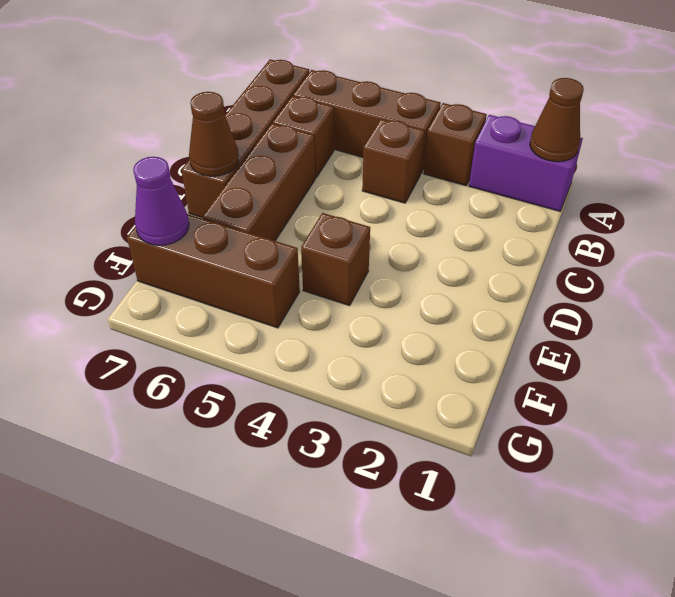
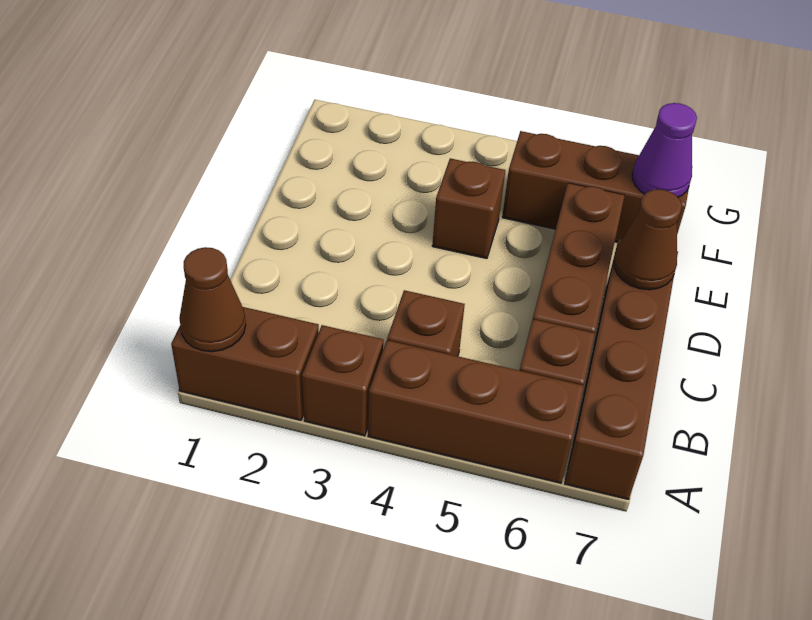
purple brick A1:A2 level 1 -> brown brick A1:A2 level 1

